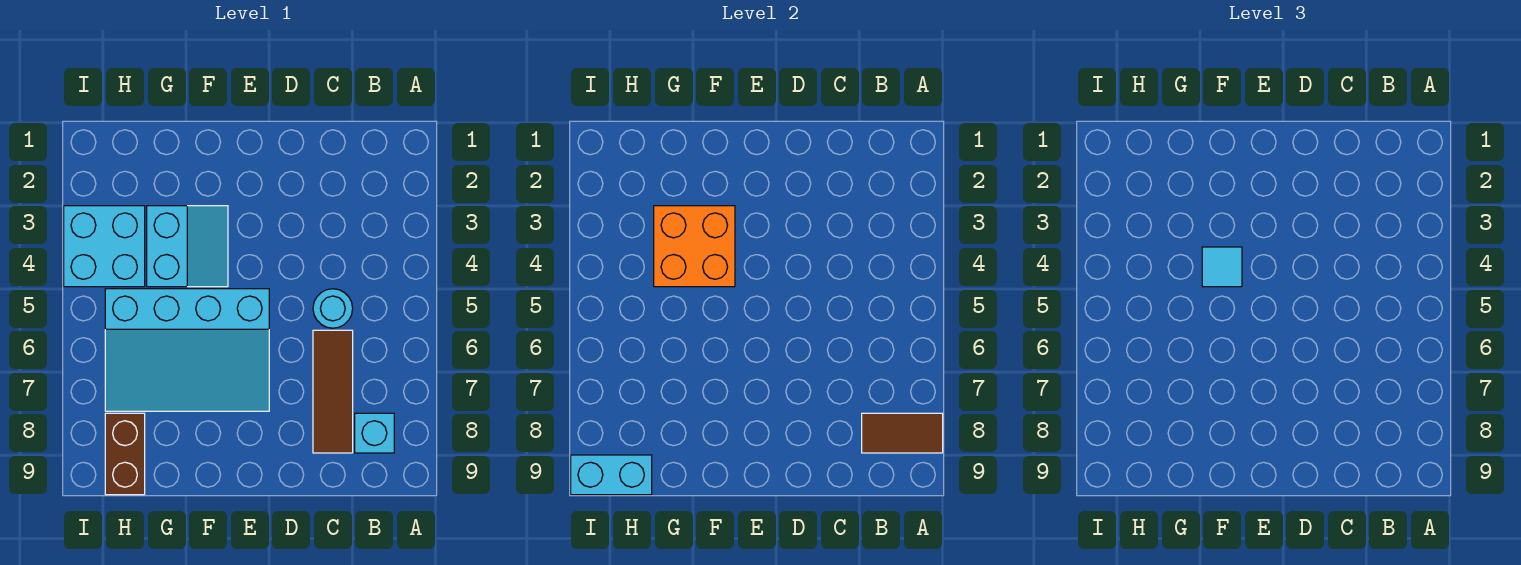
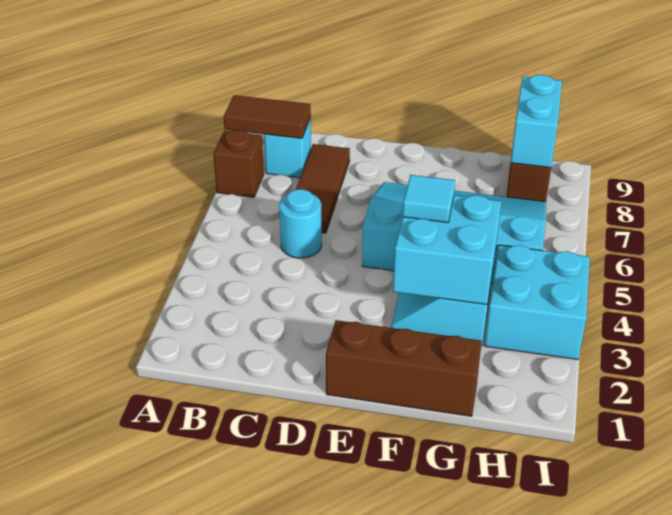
none -> brown brick A7 level 1
none -> brown brick E1:G1 level 1
orange brick F3:G4 level 2 -> cyan brick F3:G4 level 2
cyan brick H9:I9 level 2 -> cyan brick H8:H9 level 2

